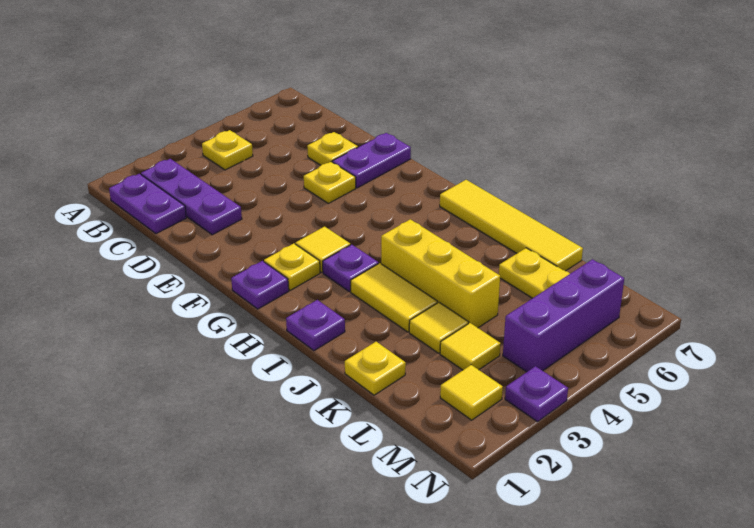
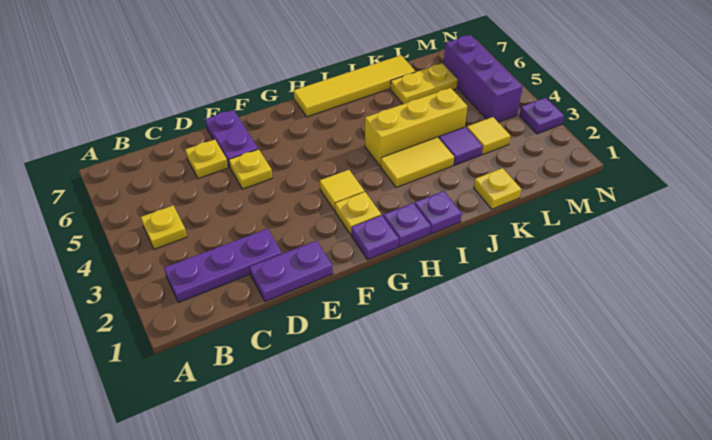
purple plate B1:C1 level 1 -> purple plate D1:E1 level 1
purple plate H3 level 1 -> purple plate H1 level 1
yellow tile K3 level 1 -> purple tile K3 level 1
yellow tile M2 level 1 -> none

